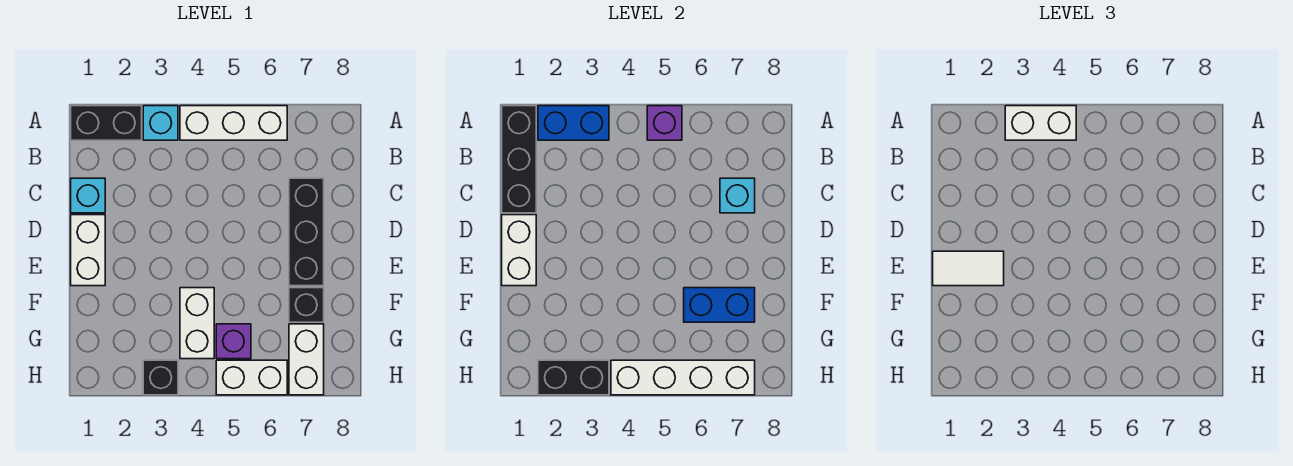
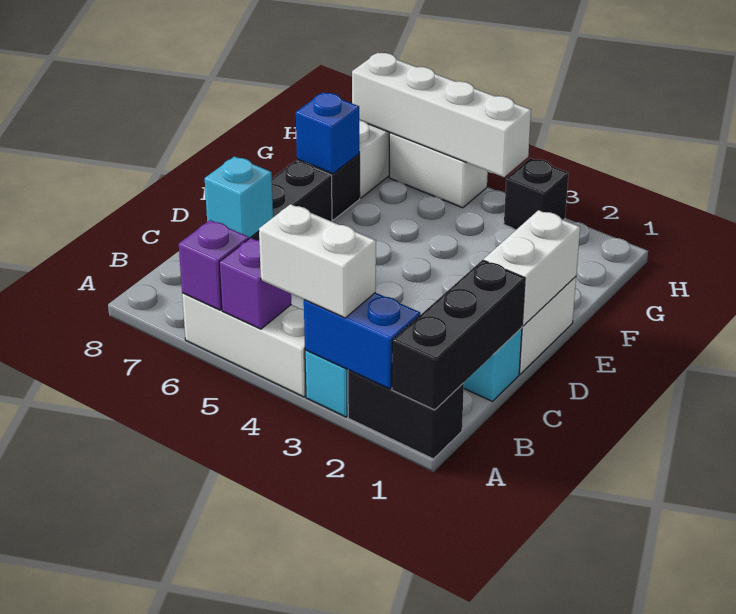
white tile E1:E2 level 3 -> none
white brick F4:G4 level 1 -> none
blue brick F6:F7 level 2 -> blue brick F7 level 2
purple brick G5 level 1 -> purple brick A6 level 2
black brick H2:H3 level 2 -> none

